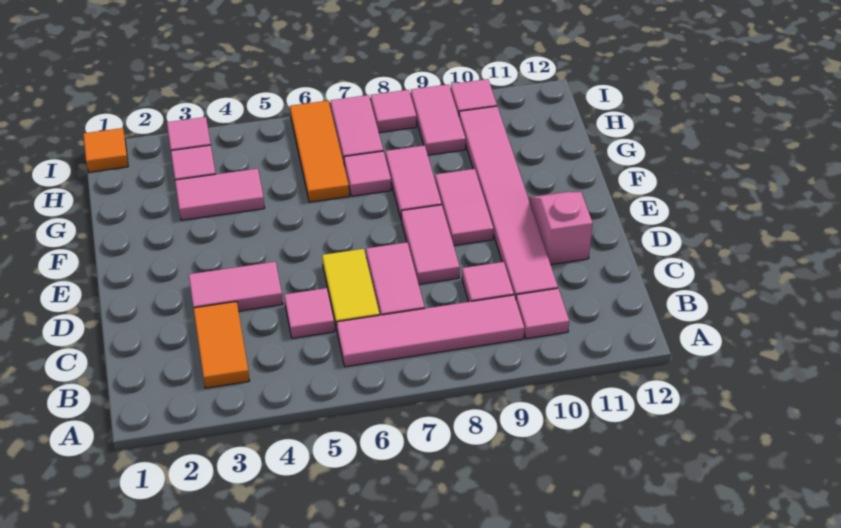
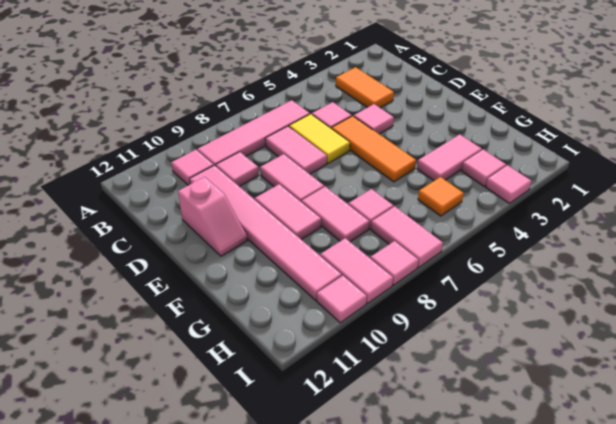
pink tile D3:D4 level 1 -> pink tile D4 level 1
orange tile G6:I6 level 1 -> orange tile D5:F5 level 1
orange tile I1 level 1 -> orange tile H5 level 1

